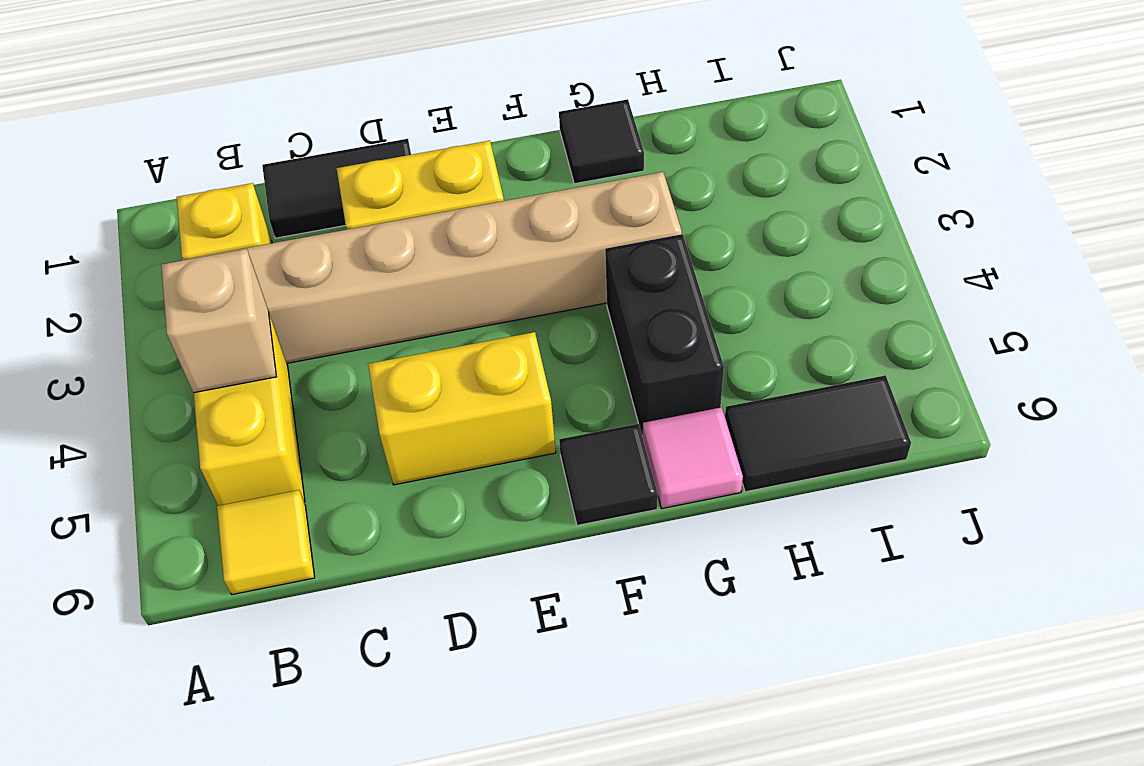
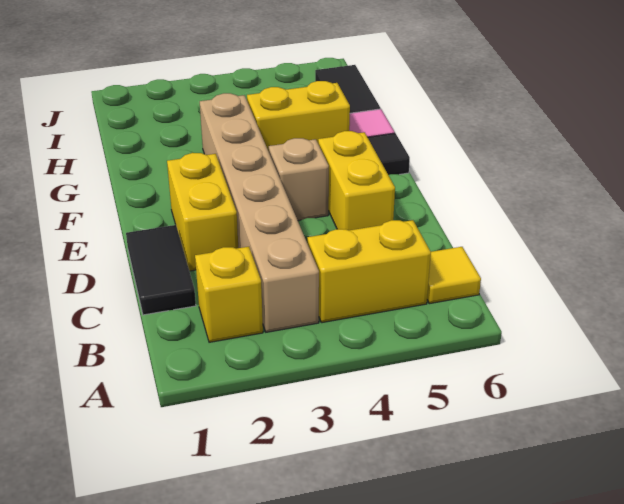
tan brick B4 level 2 -> tan brick E4 level 1
black tile G1 level 1 -> none
black brick G4:G5 level 1 -> yellow brick G4:G5 level 1

